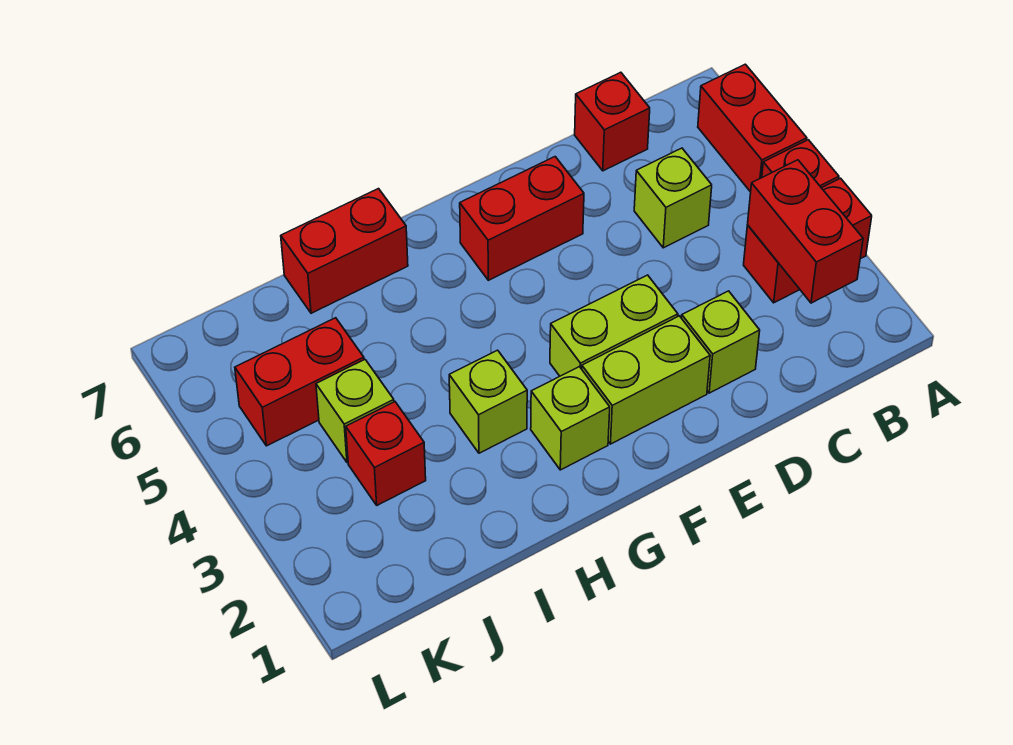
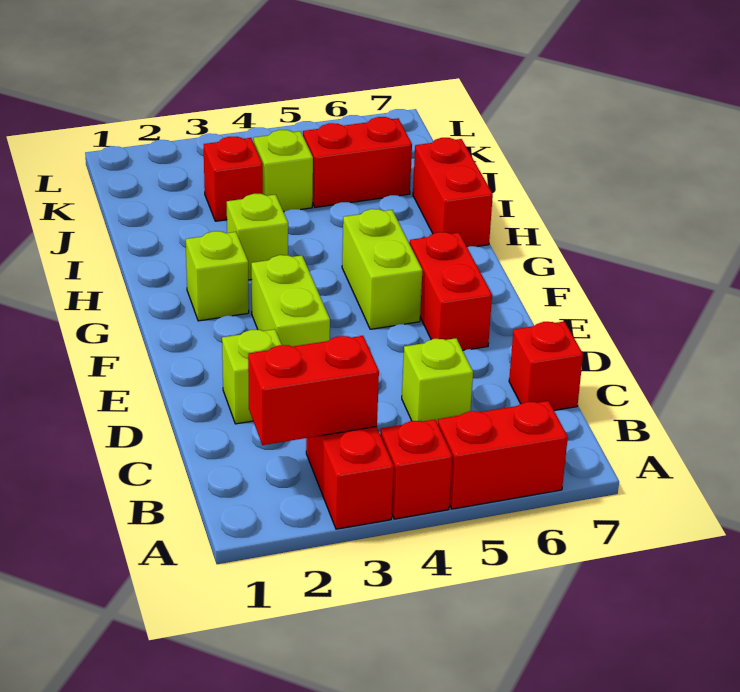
lime brick E2:F2 level 1 -> lime brick F5:G5 level 1
red brick J5:K5 level 1 -> red brick J5:J6 level 1

